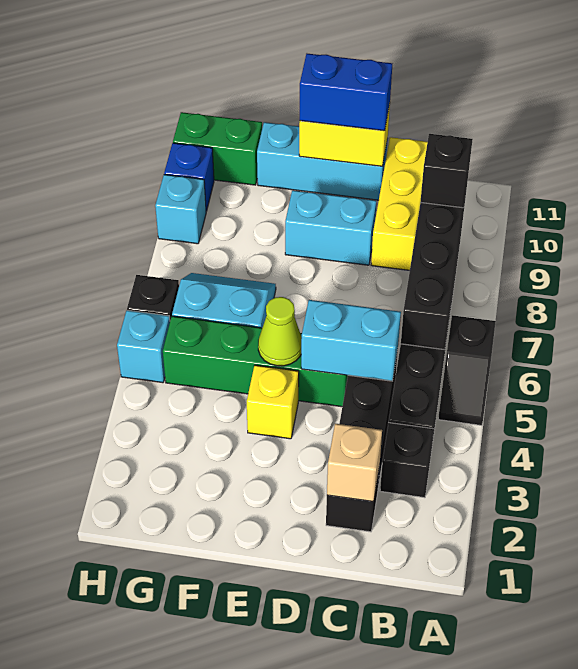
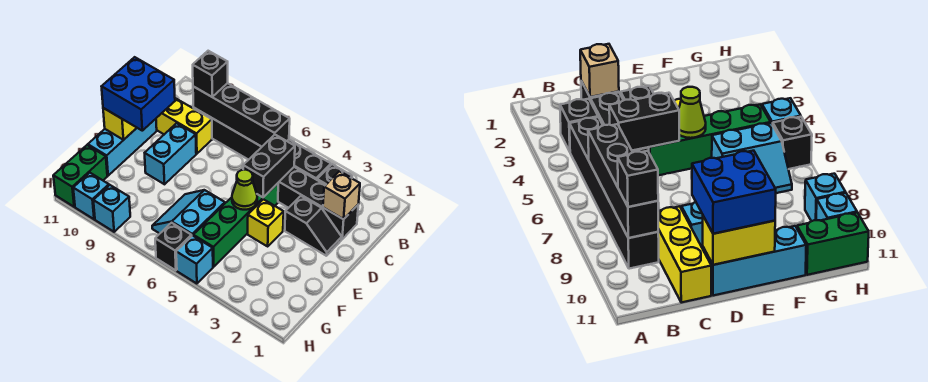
black slope A5:A6 level 1 top 6 -> black slope D2:D3 level 1 top 3
cyan brick C5:D5 level 2 -> black brick C5:D5 level 2
blue brick D11:E11 level 3 -> blue brick D10:E11 level 3
blue brick H10 level 1 -> cyan brick H10 level 1

